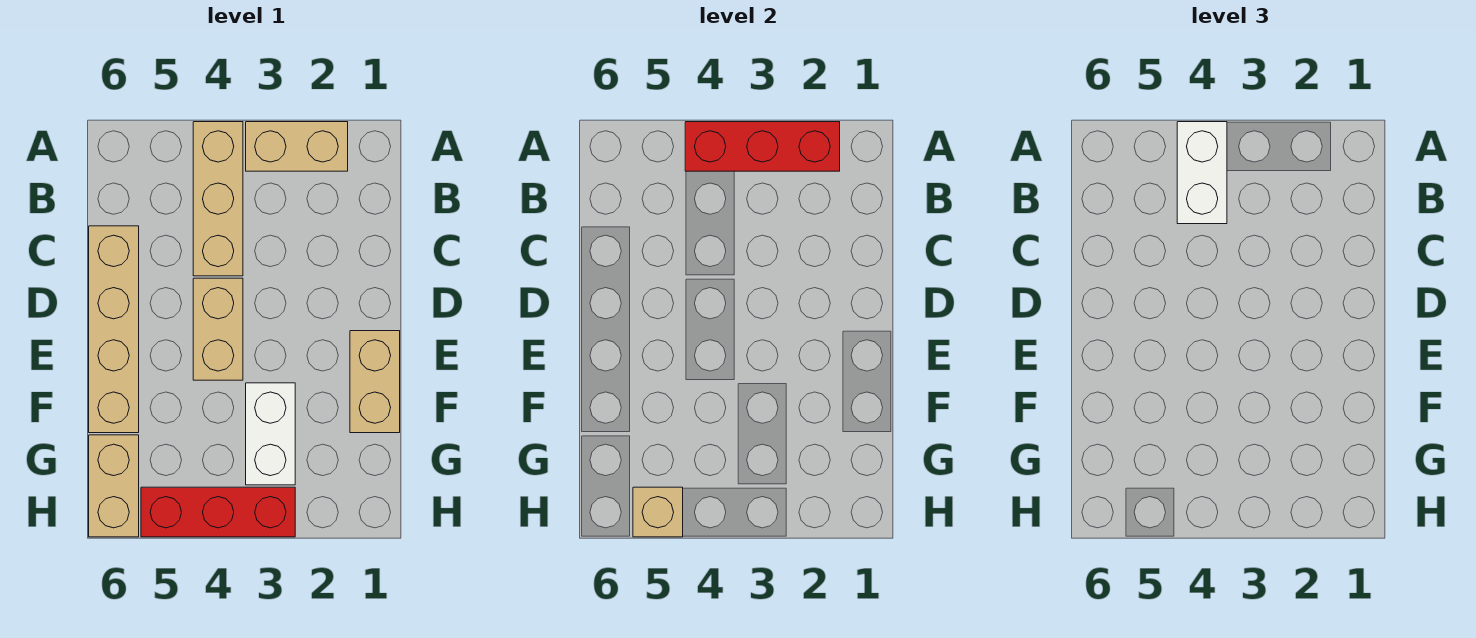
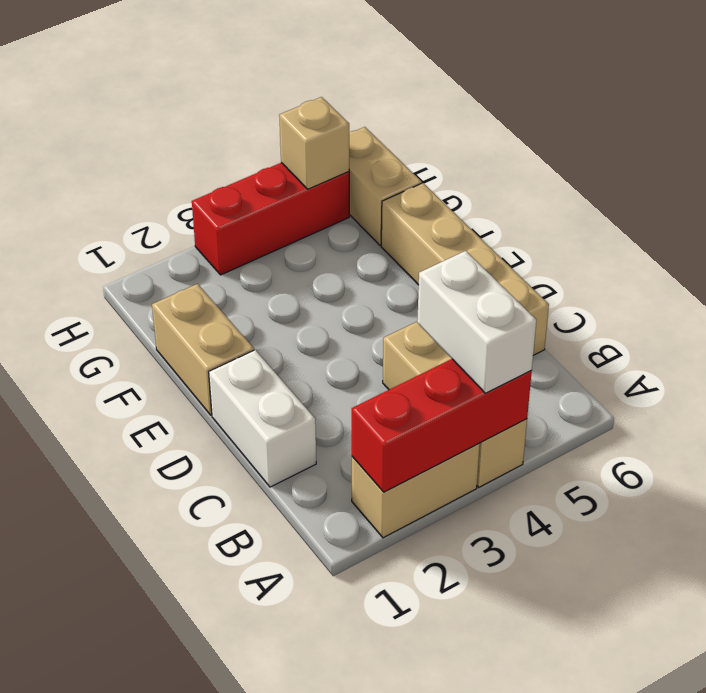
tan brick D4:E4 level 1 -> none
white brick F3:G3 level 1 -> white brick C1:D1 level 1

